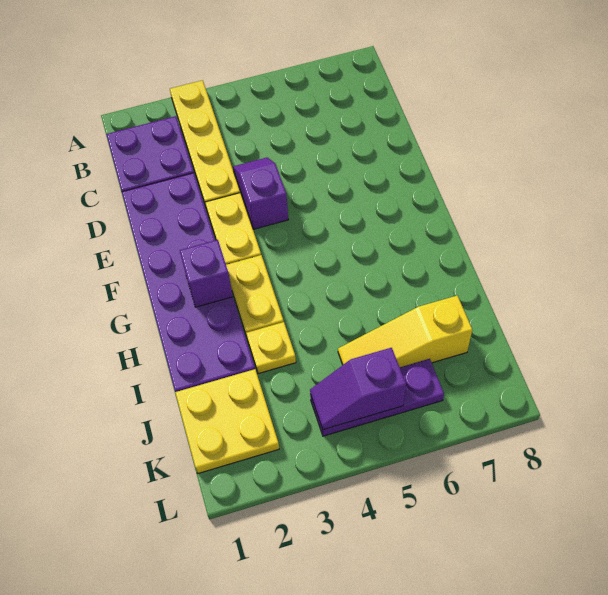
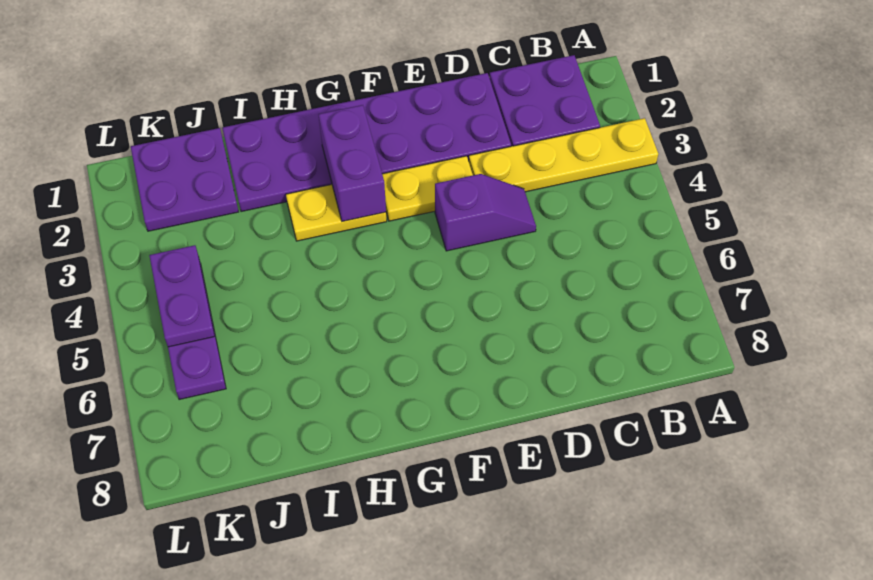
purple brick G2 level 2 -> purple brick G2:G3 level 2
yellow plate I3 level 1 -> none
yellow plate J1:K2 level 1 -> purple plate J1:K2 level 1
yellow slope J5:J7 level 1 top 7 -> none
purple slope K4:K5 level 2 top 5 -> purple plate K4:K5 level 2

